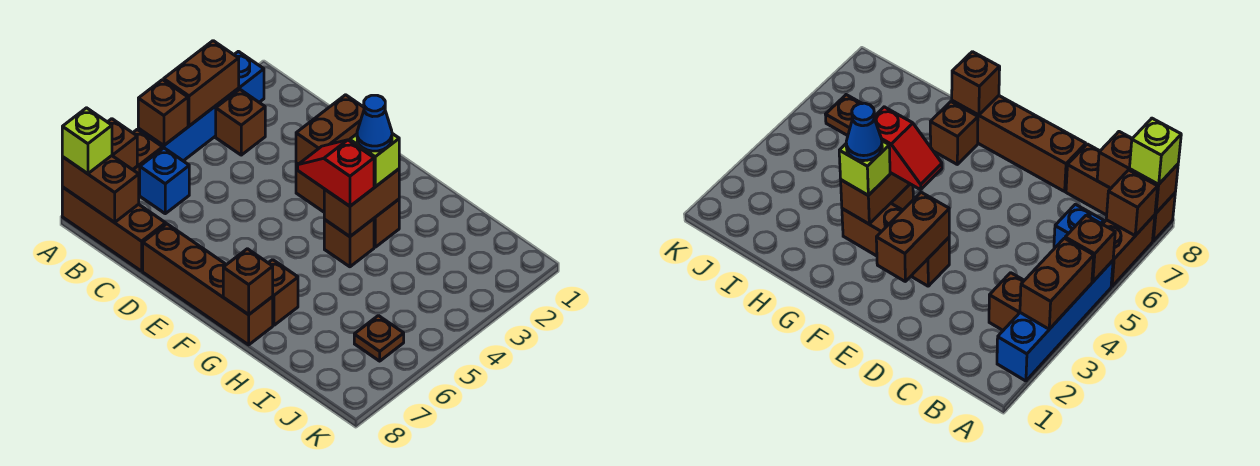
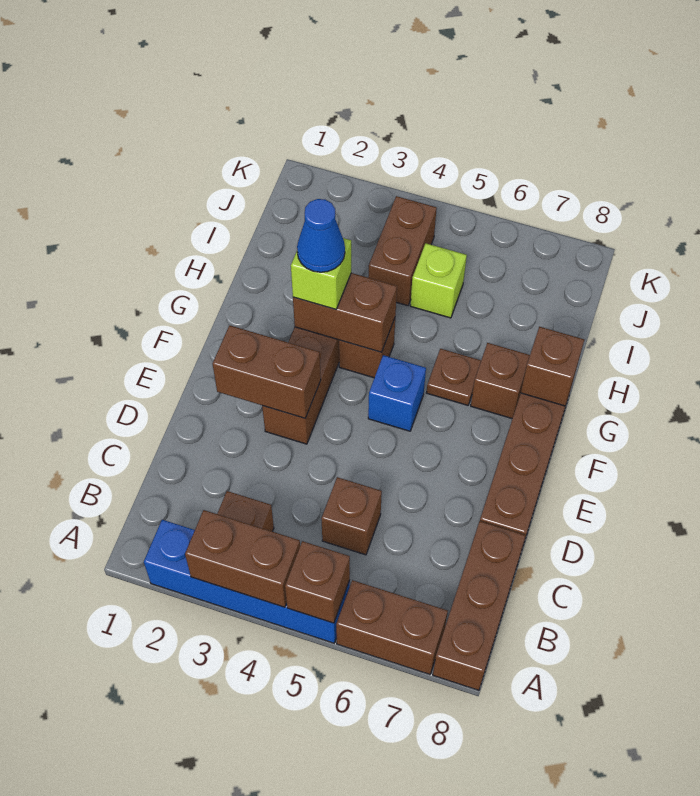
brown brick A7 level 2 -> brown brick C5 level 1
brown brick A8:B8 level 2 -> brown brick I4:J4 level 1
lime brick A8 level 3 -> lime brick I5 level 1
blue brick B6 level 1 -> blue brick F5 level 1
red slope F4:G4 level 3 top G -> none
brown plate J6 level 1 -> brown plate G6 level 1

